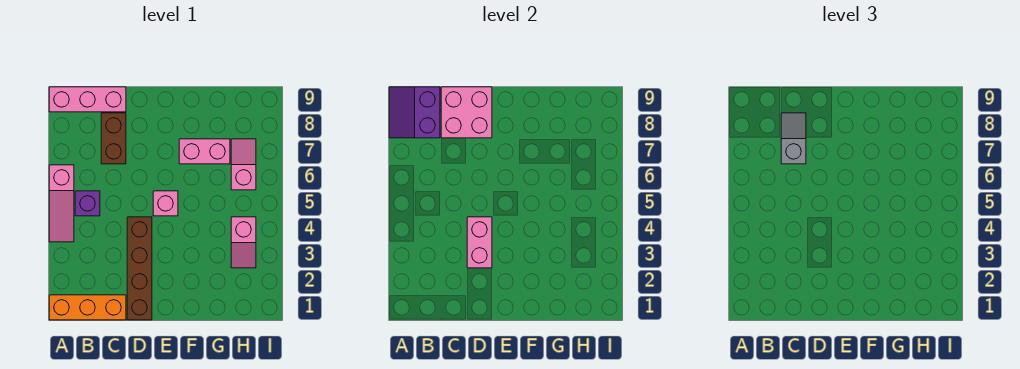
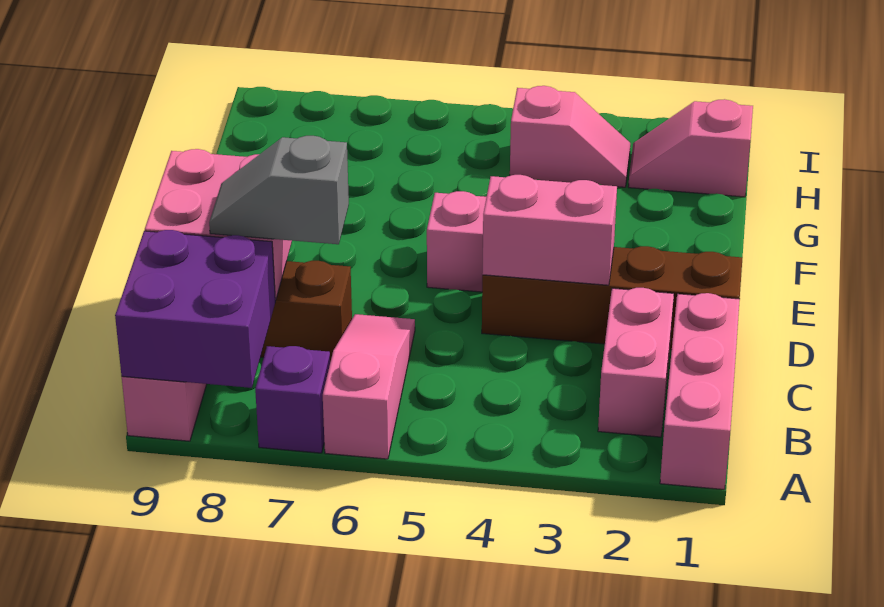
orange brick A1:C1 level 1 -> pink brick A1:C1 level 1
pink slope A4:A6 level 1 top 6 -> pink slope A6:C6 level 1 top A
purple slope A8:B9 level 2 top B -> purple brick A8:B9 level 2
purple brick B5 level 1 -> purple brick A7 level 1
pink brick F7:G7 level 1 -> pink brick B2:C2 level 1
pink slope H6:H7 level 1 top 6 -> pink slope H1:H2 level 1 top 1

